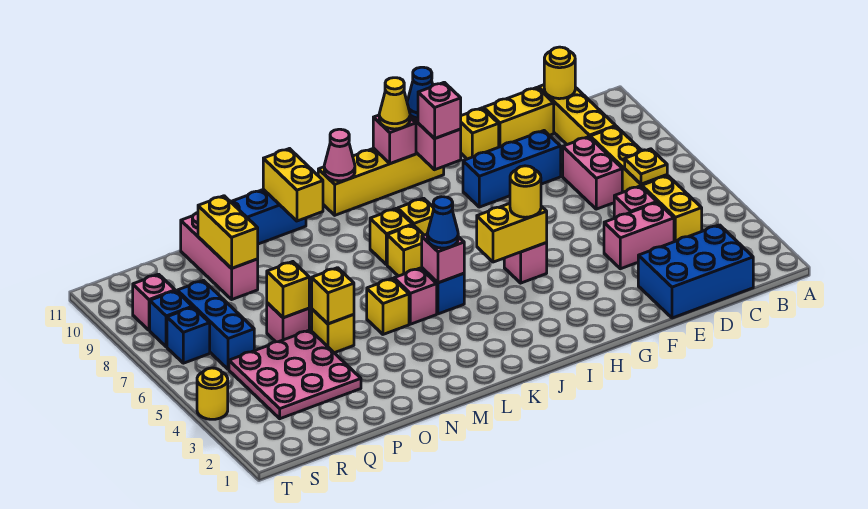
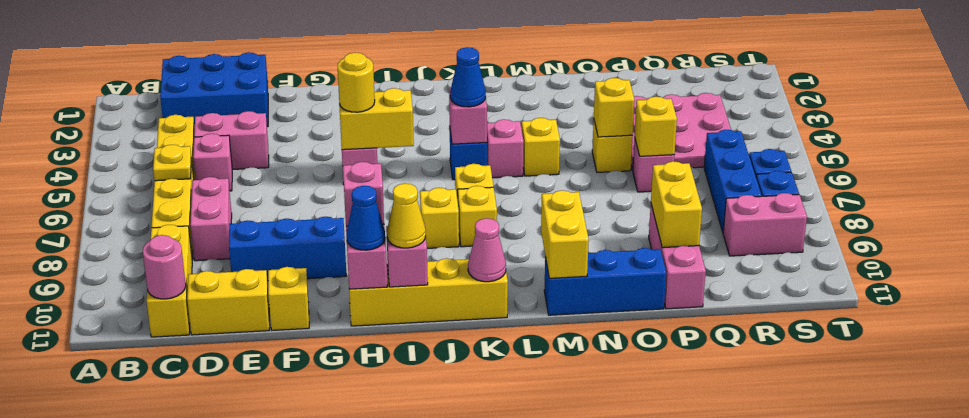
yellow round brick C11 level 2 -> pink round brick C11 level 2
pink brick S9 level 1 -> pink brick R9:S9 level 1
yellow round brick T4 level 1 -> none

